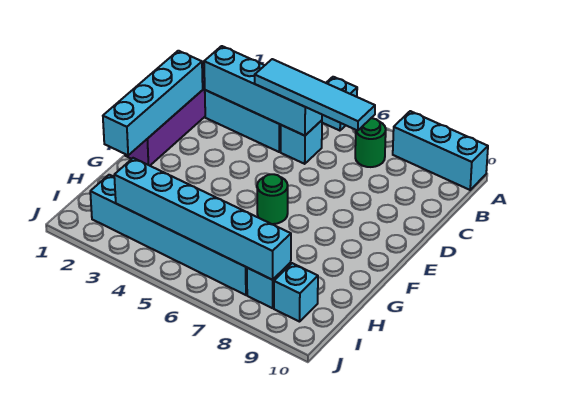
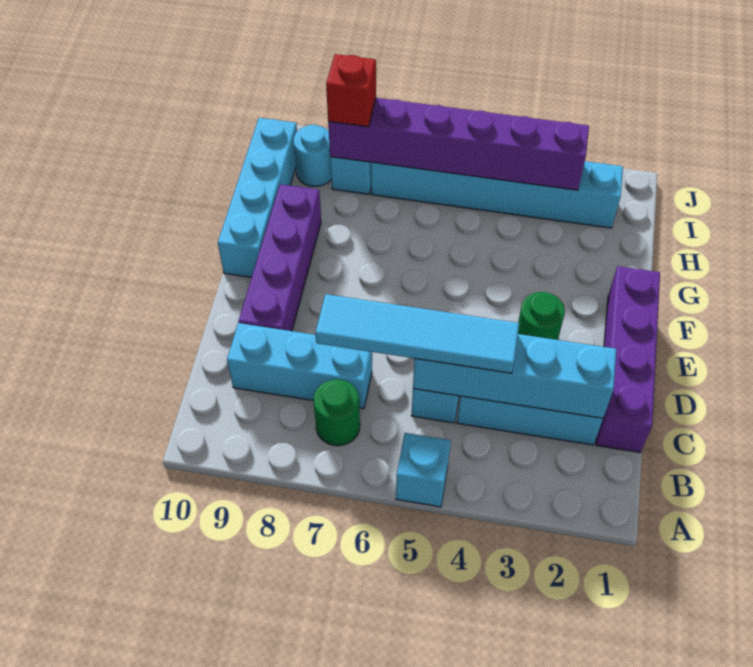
cyan brick A8:A10 level 1 -> cyan brick C7:C9 level 1
cyan brick D1:G1 level 2 -> cyan brick F10:I10 level 1
none -> purple brick D9:G9 level 1
green round brick F6 level 1 -> green round brick E3 level 1
cyan brick I3:I8 level 2 -> purple brick I3:I8 level 2
none -> red brick I8 level 3
cyan brick I9 level 1 -> cyan round brick I9 level 1

